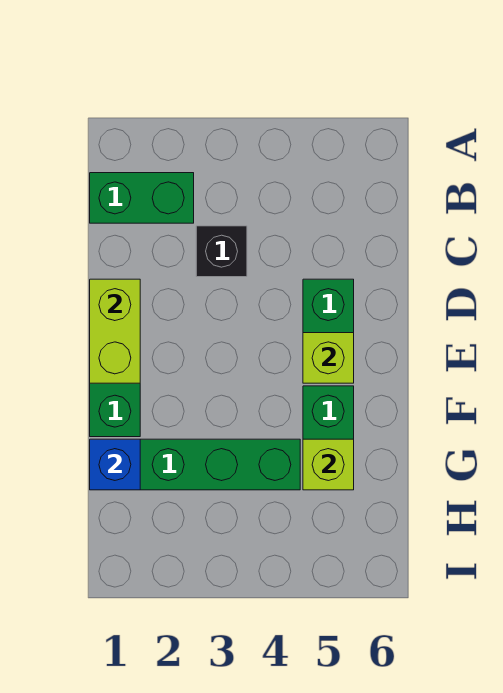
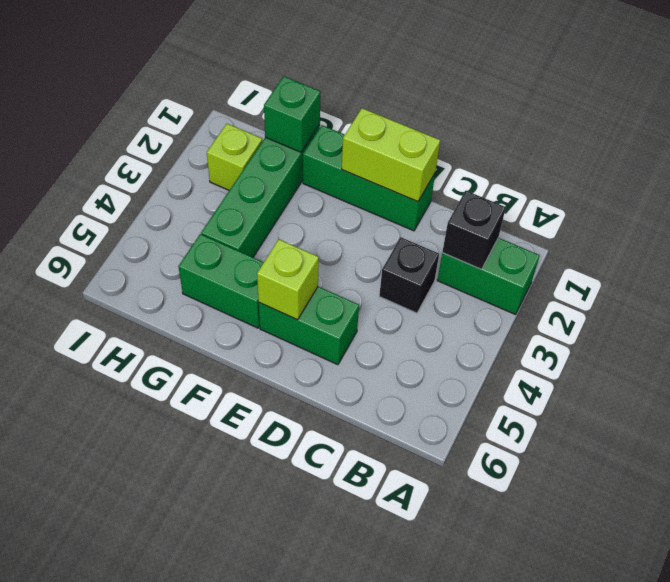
green brick B1:B2 level 1 -> green brick A2:B2 level 1
none -> black brick B2 level 2
blue brick G1 level 2 -> green brick G1 level 2
lime brick G5 level 2 -> lime brick H2 level 1

